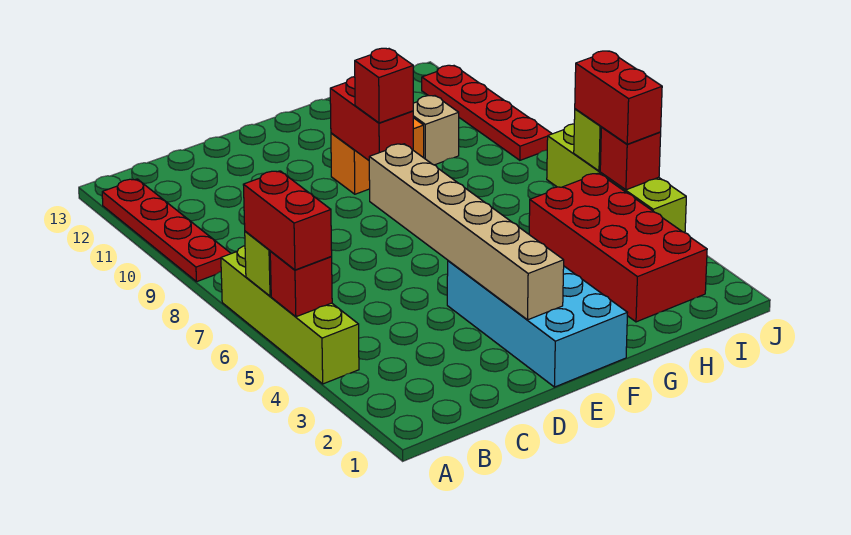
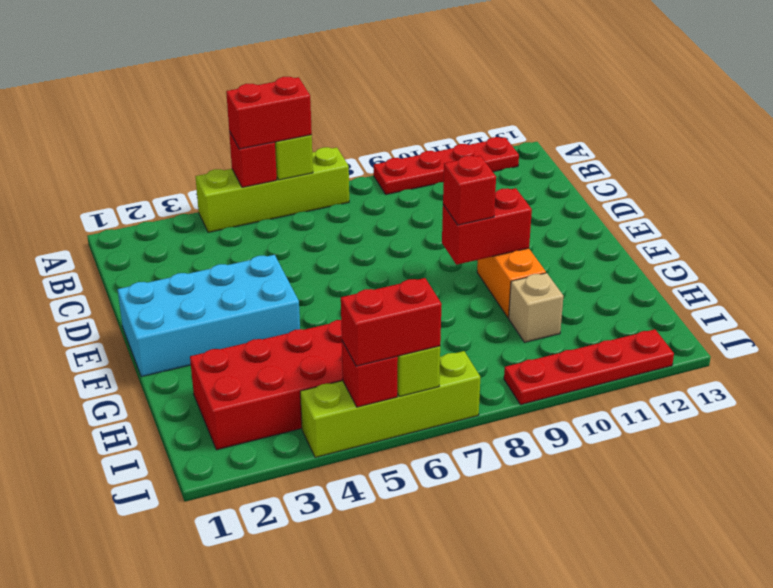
tan brick E2:E7 level 2 -> none

